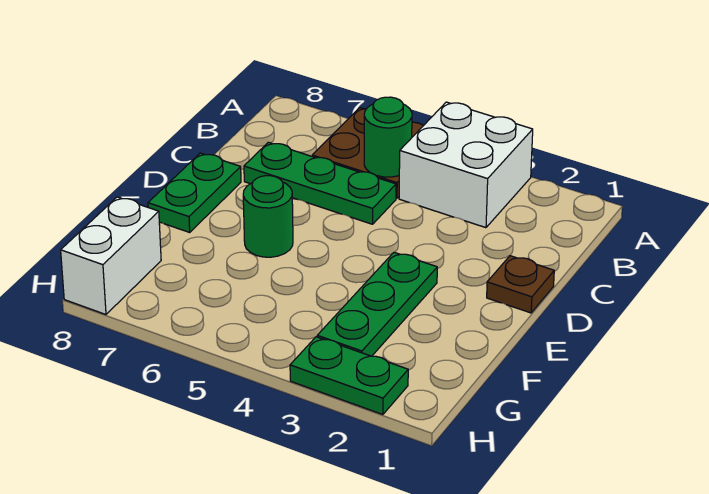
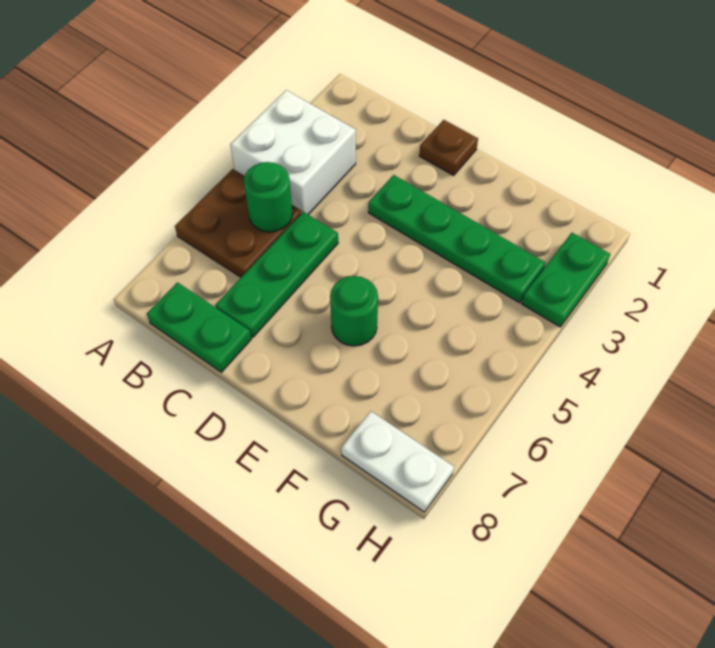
green plate D8:E8 level 1 -> green plate B8:C8 level 1
green plate E3:G3 level 1 -> green plate D3:G3 level 1
white brick G8:H8 level 1 -> white plate G8:H8 level 1

